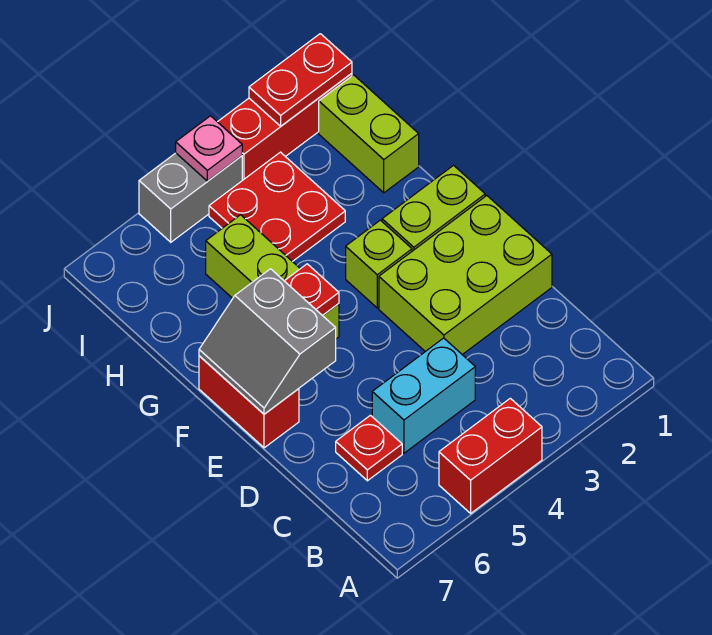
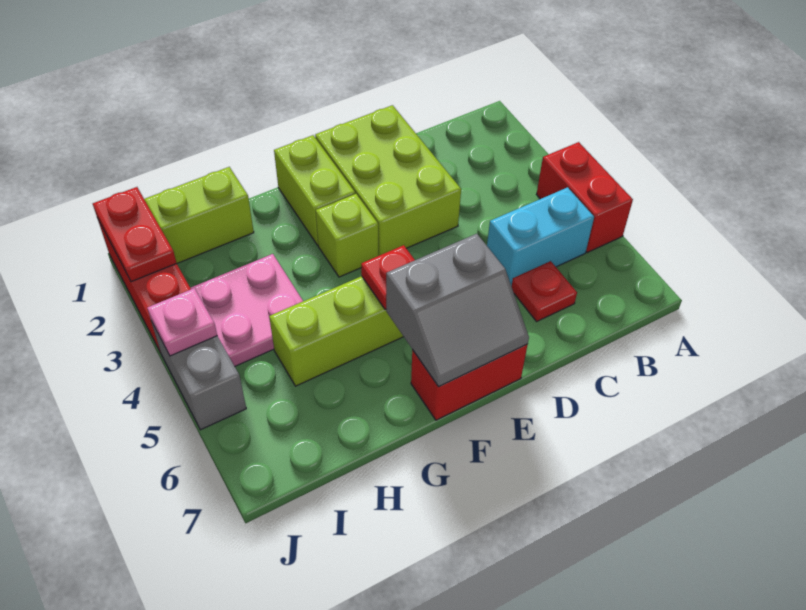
cyan brick C4:C5 level 1 -> cyan brick B5:C5 level 1
red plate H3:I4 level 1 -> pink plate H3:I4 level 1

